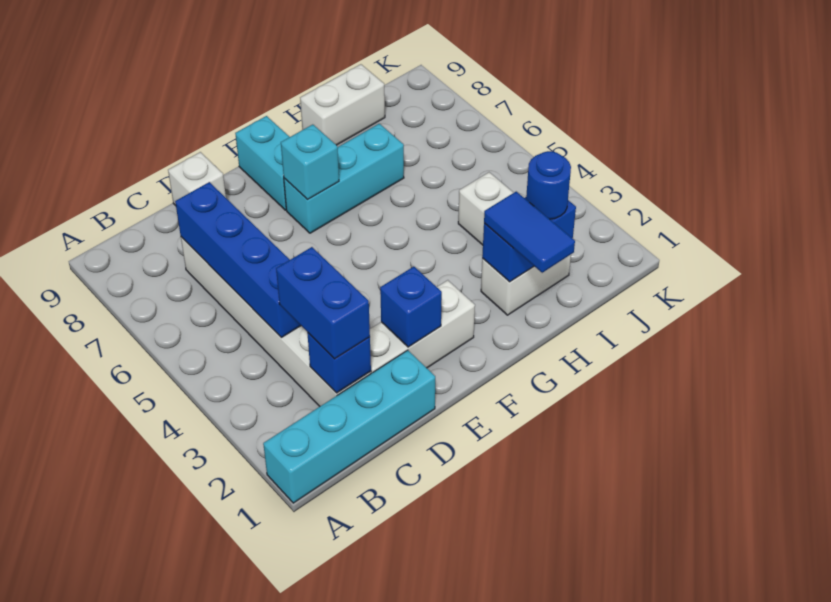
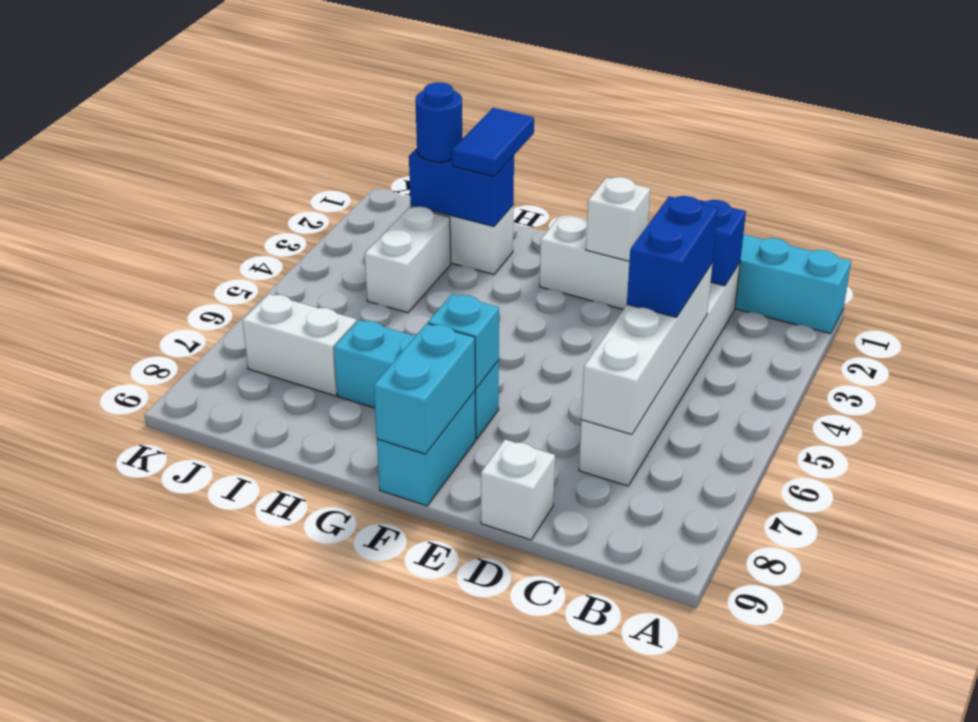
blue brick C2:C3 level 3 -> blue brick C4:C5 level 3
blue brick C4:C7 level 2 -> white brick C4:C7 level 2
blue brick E2 level 2 -> white brick E2 level 2
none -> cyan brick F8:F9 level 2
white brick H9:I9 level 1 -> white brick I7:J7 level 1

